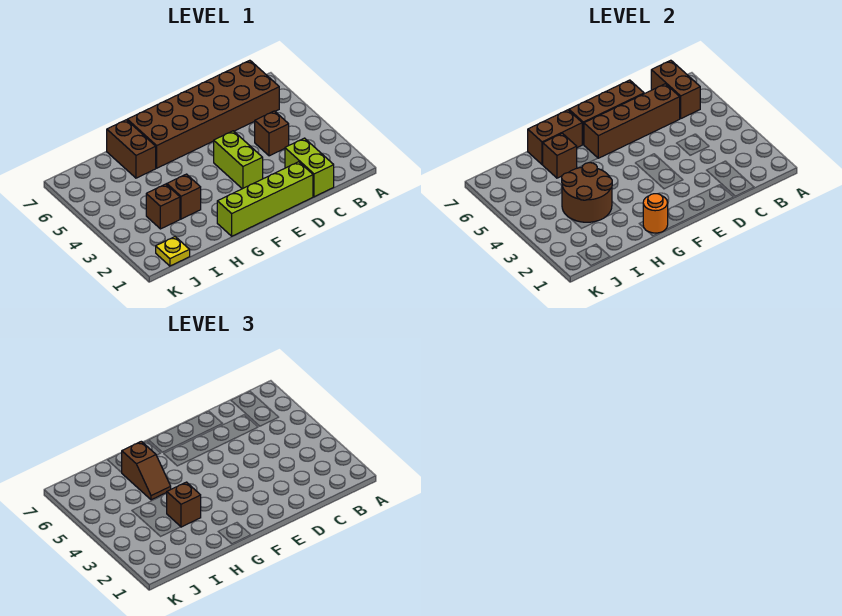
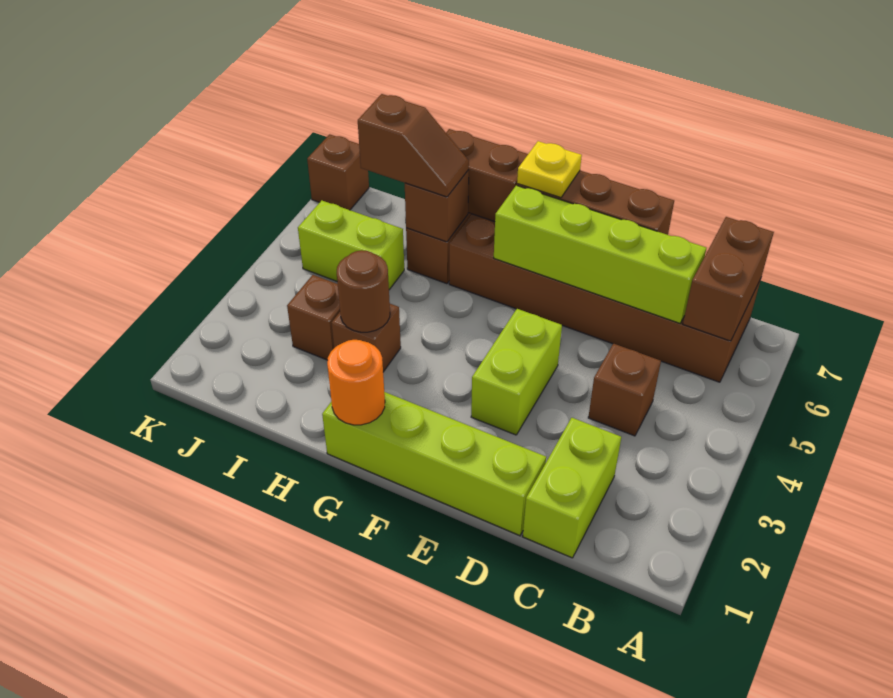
brown brick C6:F6 level 2 -> lime brick C6:F6 level 2
brown round brick H3:I4 level 2 -> brown round brick H3 level 2
brown brick H3 level 3 -> brown brick K7 level 1
brown slope H5:H6 level 3 top 6 -> brown slope H6:I6 level 3 top I
none -> lime brick I5:J5 level 1
yellow plate J1 level 1 -> yellow plate F7 level 3

